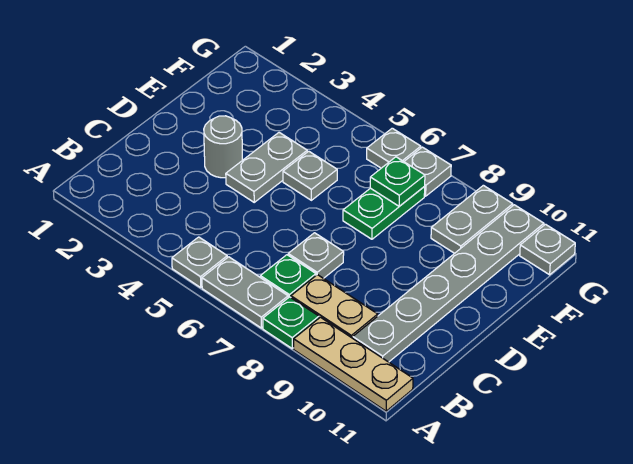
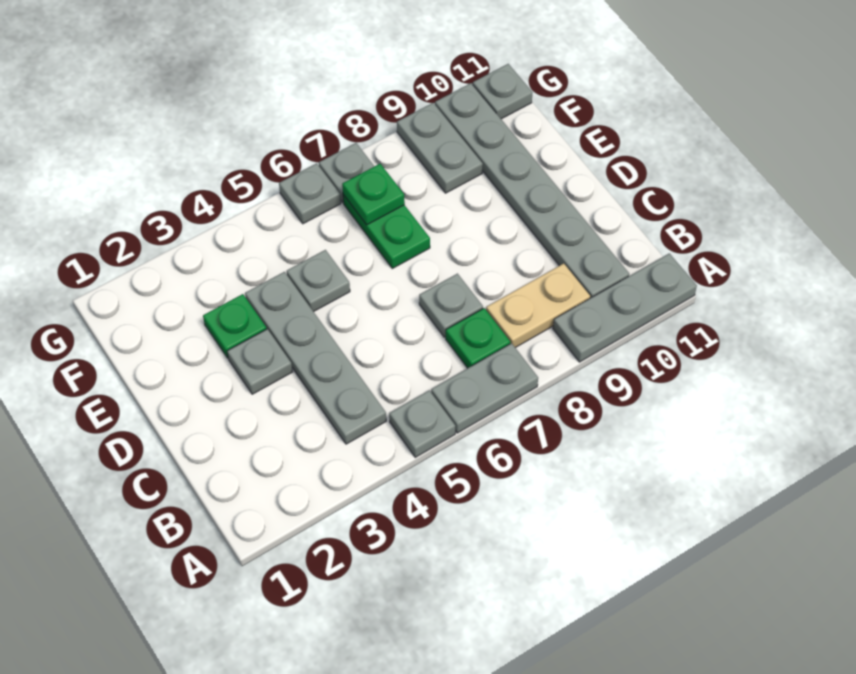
green plate A8 level 1 -> green plate E3 level 1
tan plate A9:A11 level 1 -> grey plate A9:A11 level 1
grey round brick D3 level 1 -> grey plate D3 level 1
grey plate D4:E4 level 1 -> grey plate B4:E4 level 1

